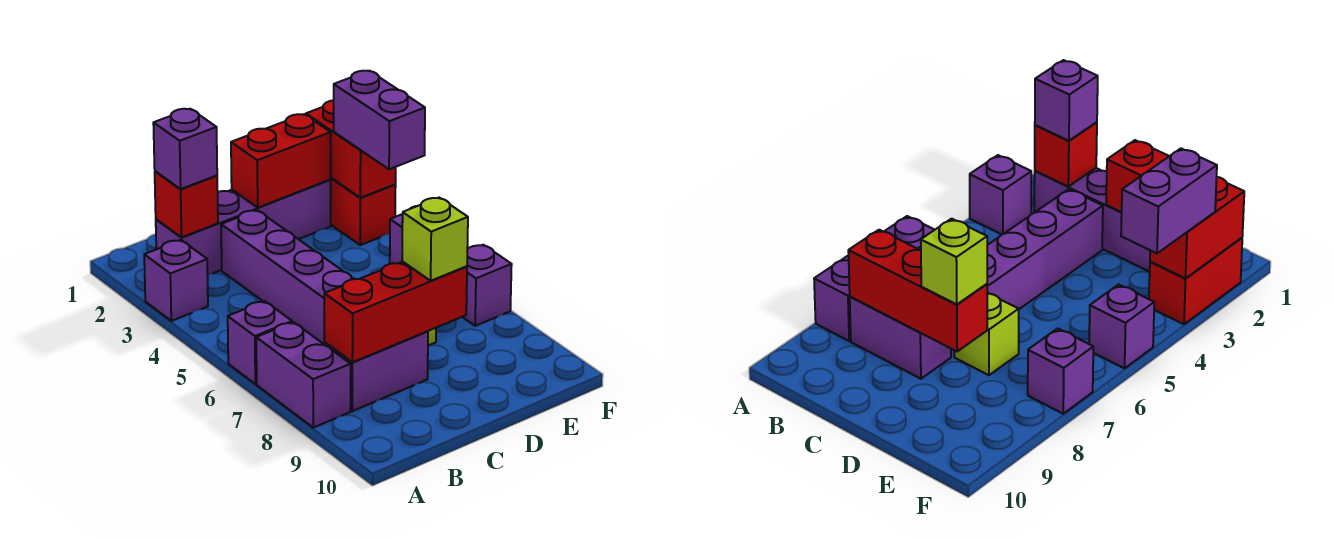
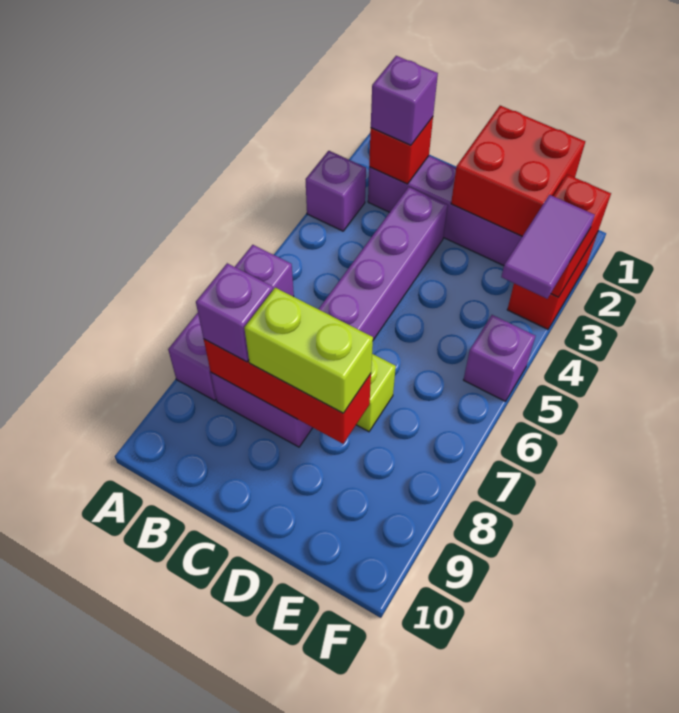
red brick D2:E2 level 2 -> red brick D1:E2 level 2
lime brick D8 level 3 -> lime brick C8:D8 level 3
purple brick F3:F4 level 3 -> purple tile F3:F4 level 3
purple brick F7 level 1 -> purple brick B8 level 3

